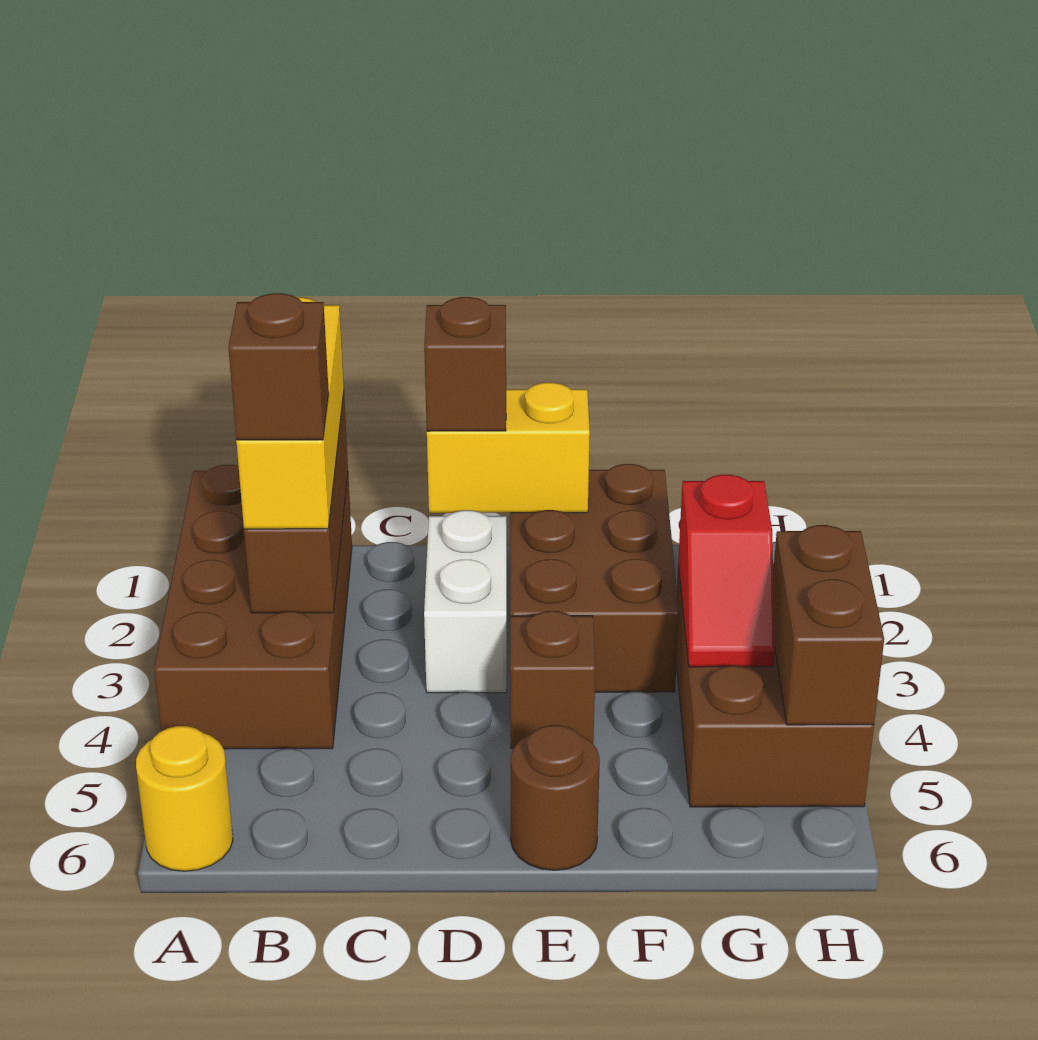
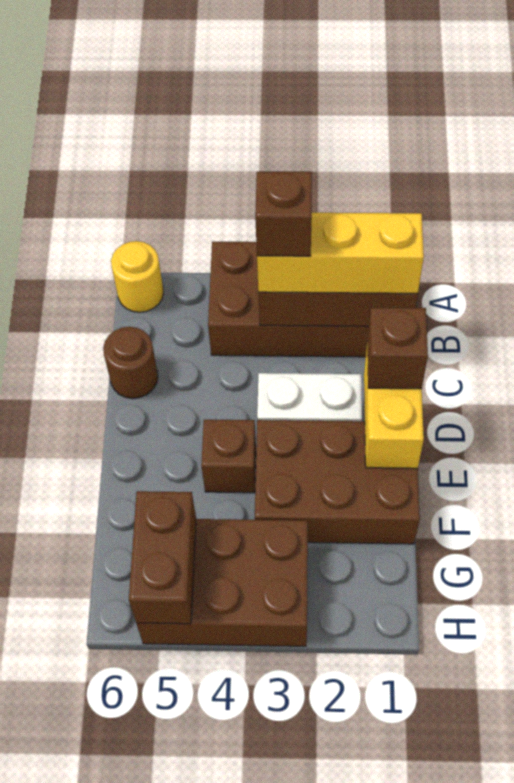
brown round brick E6 level 1 -> brown round brick C6 level 1
red slope G3:G4 level 2 top 3 -> none
brown brick H4:H5 level 2 -> brown brick G5:H5 level 2

